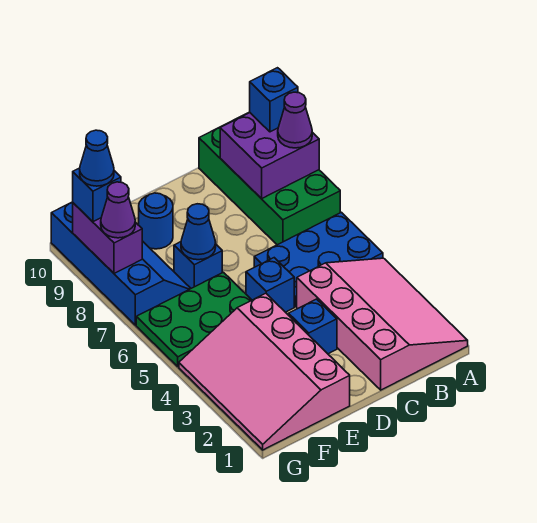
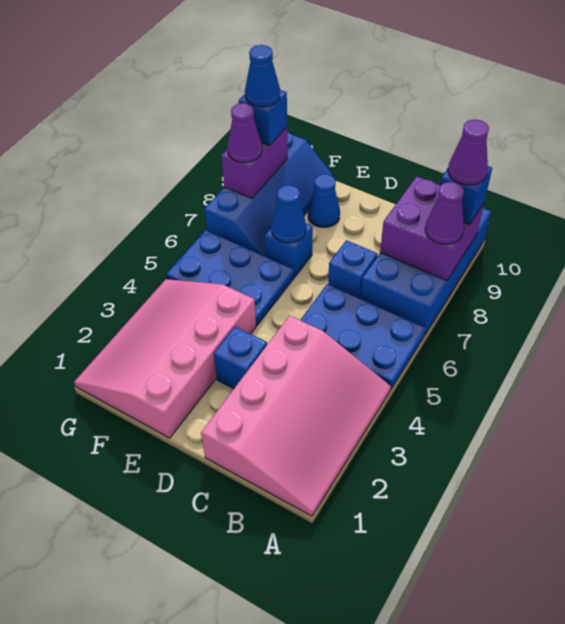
green brick A7:B10 level 1 -> blue brick A7:B10 level 1
none -> purple cone A9 level 4
blue brick D5 level 1 -> blue brick C7 level 1
green plate E5:G6 level 1 -> blue plate E5:G6 level 1
blue round brick E9 level 1 -> blue cone E9 level 1

